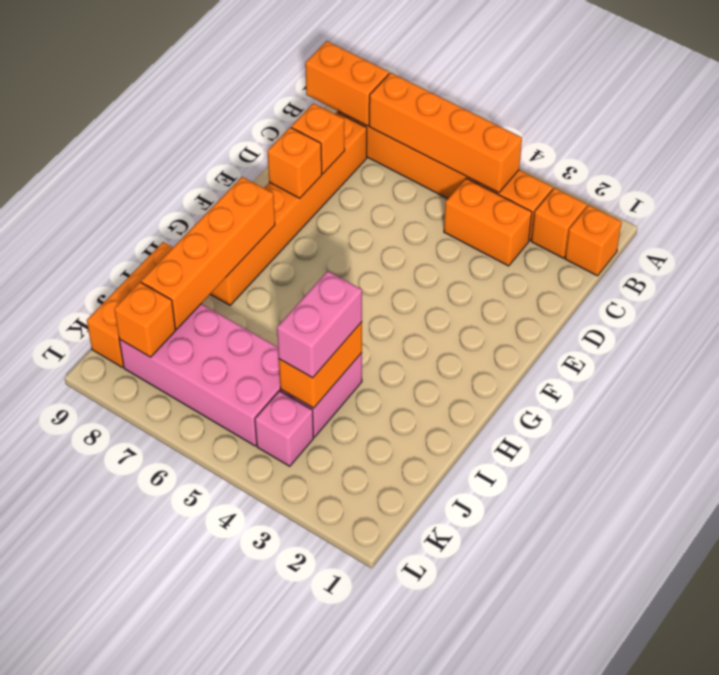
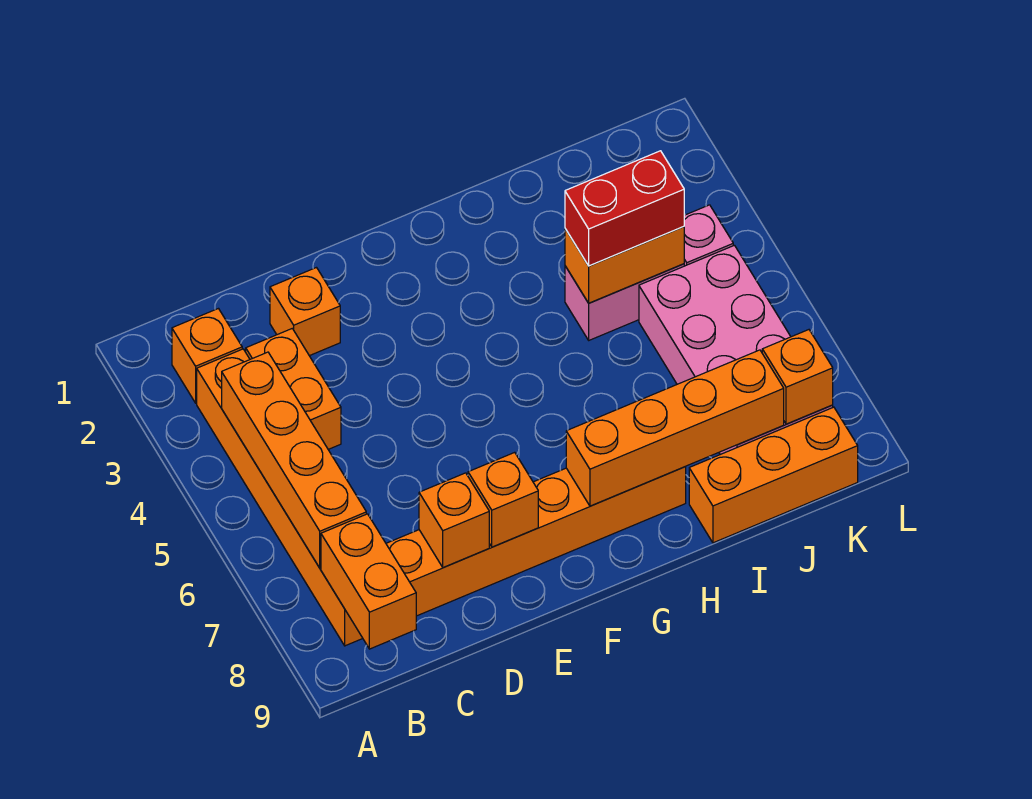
orange brick B1 level 1 -> orange brick D2 level 1
pink brick I4:J4 level 3 -> red brick I4:J4 level 3

